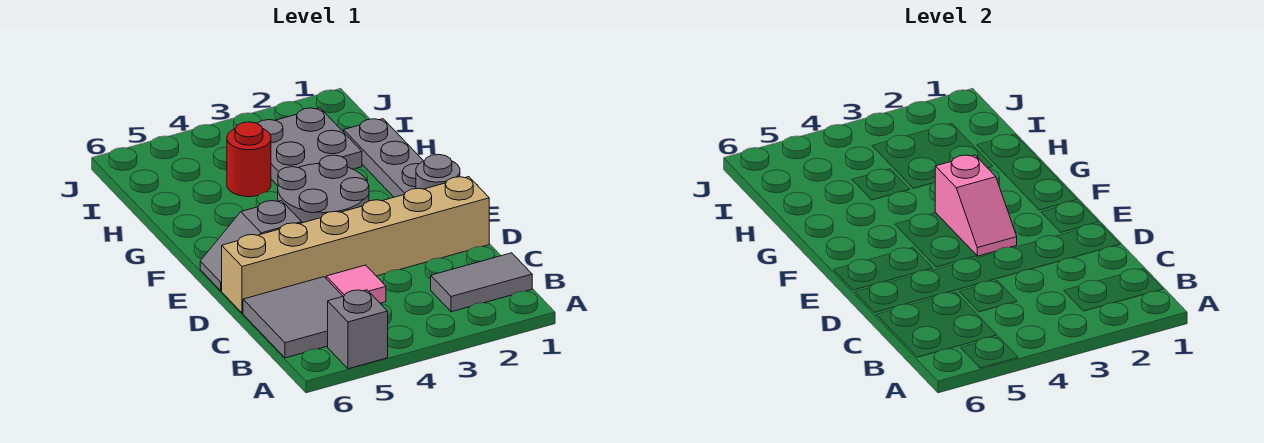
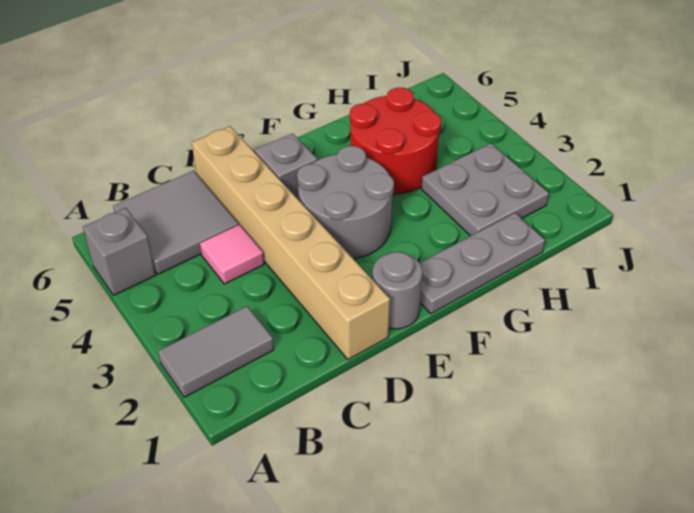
grey tile B1:B2 level 1 -> grey tile A2:B2 level 1
pink slope E3:F3 level 2 top F -> none
red round brick H4 level 1 -> red round brick G4:H5 level 1

